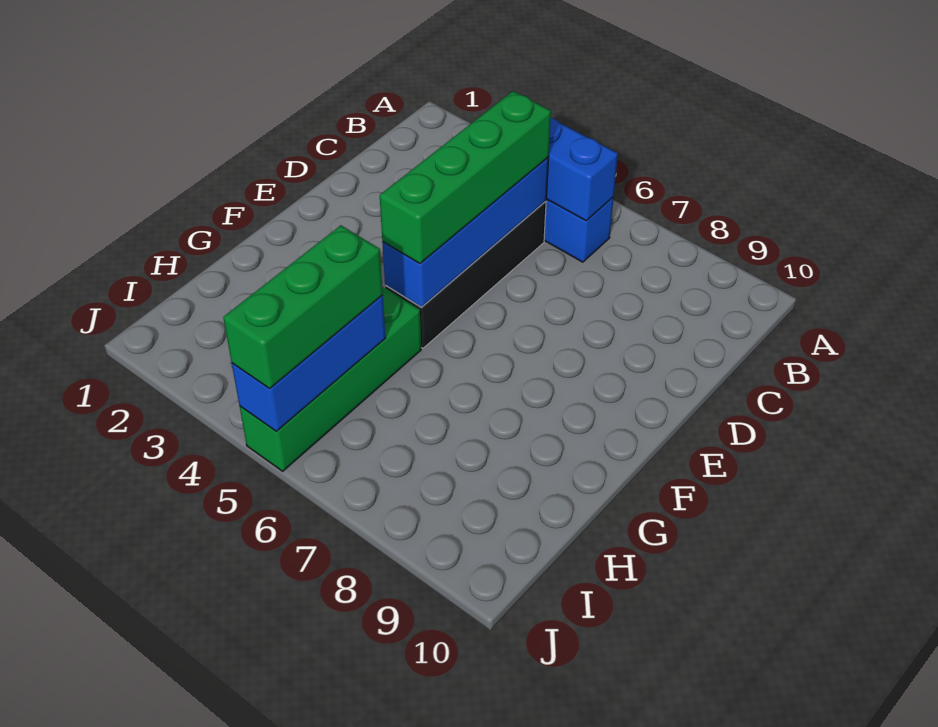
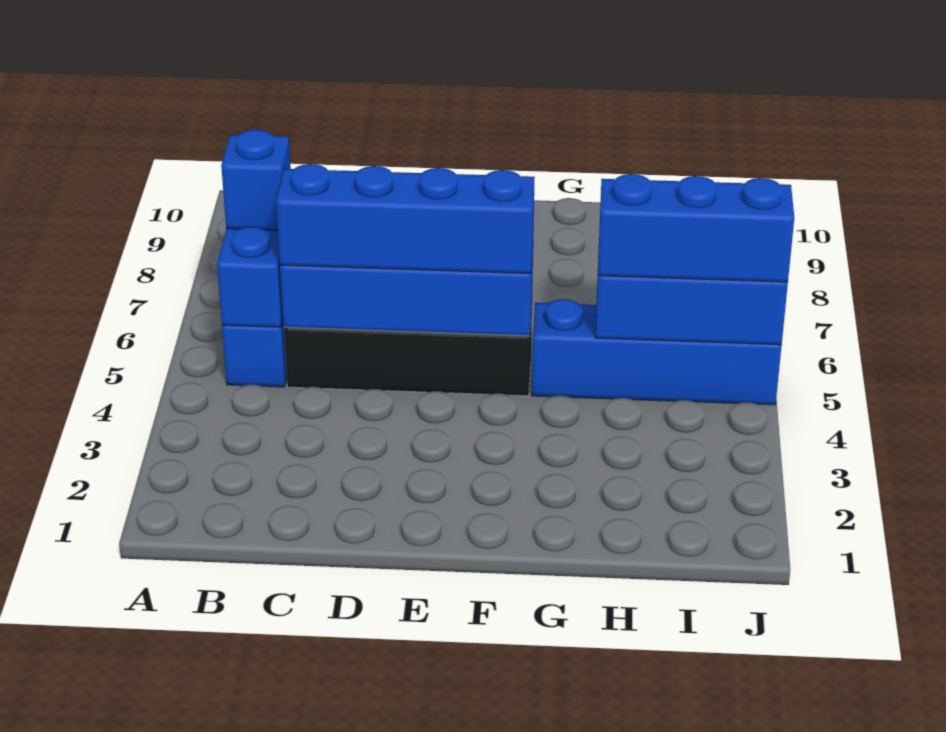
none -> blue brick B6 level 3
green brick C5:F5 level 3 -> blue brick C5:F5 level 3
green brick G5:J5 level 1 -> blue brick G5:J5 level 1
green brick H5:J5 level 3 -> blue brick H5:J5 level 3

